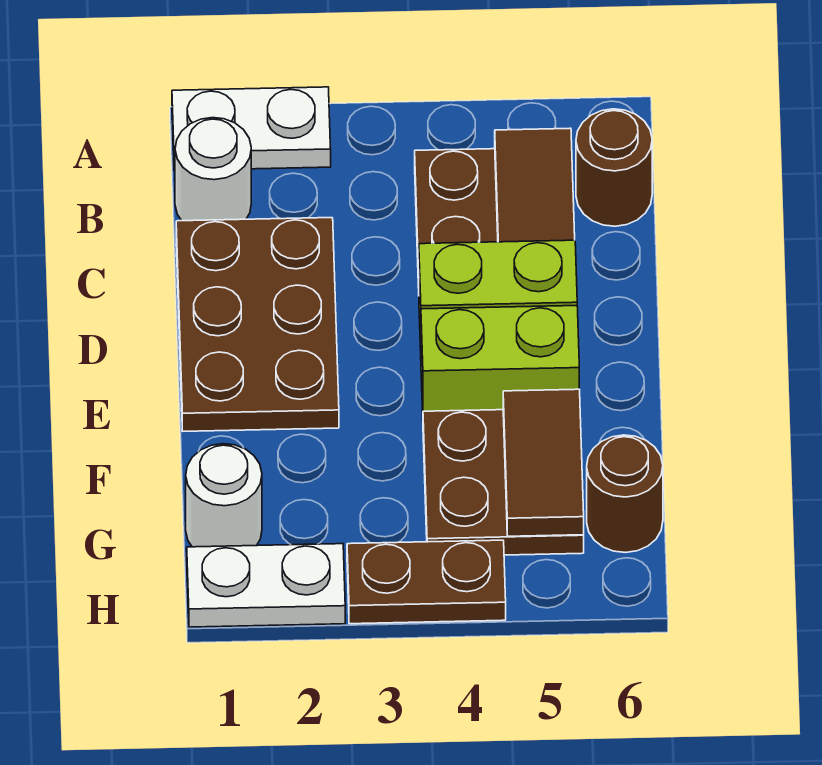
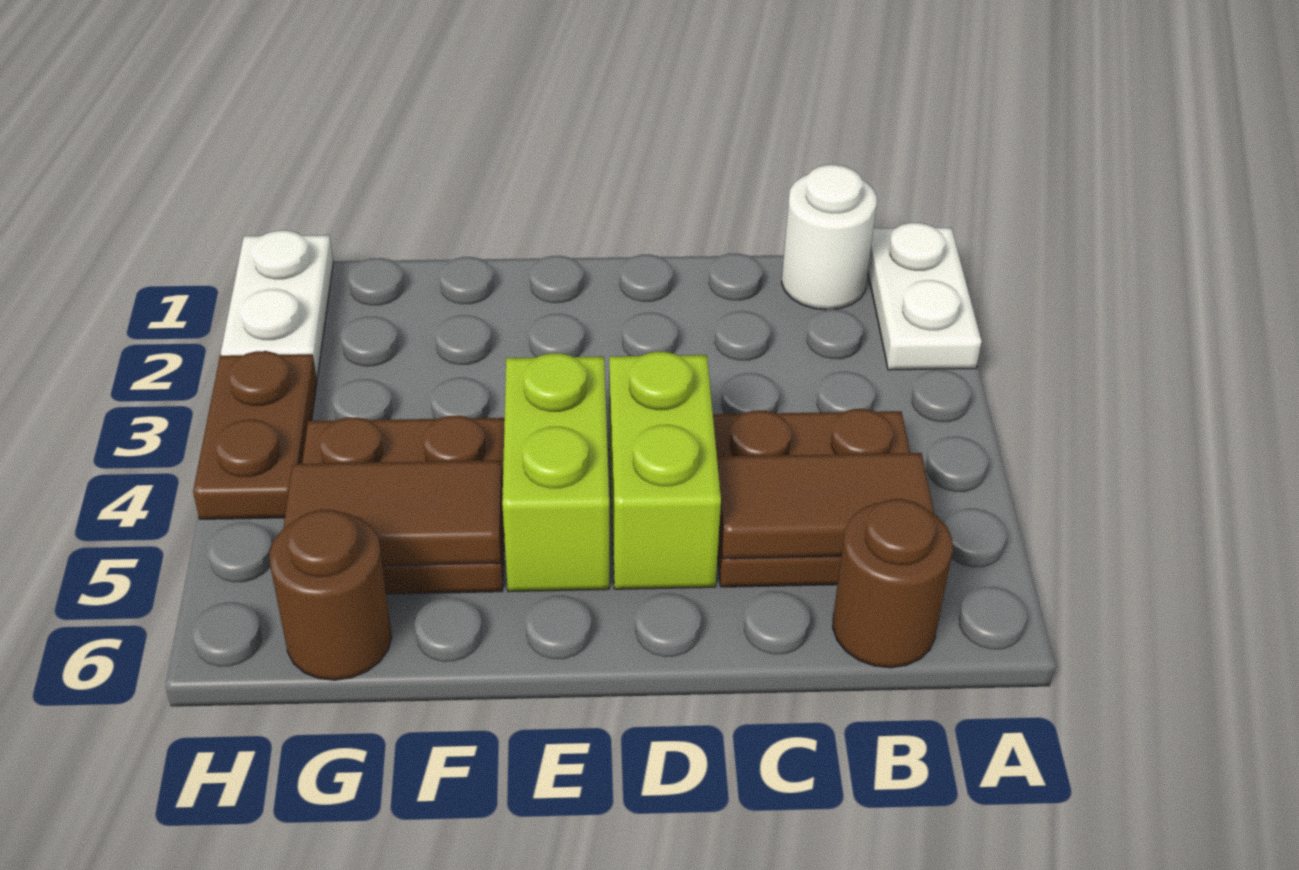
brown plate C1:E2 level 1 -> none
white round brick G1 level 1 -> none

